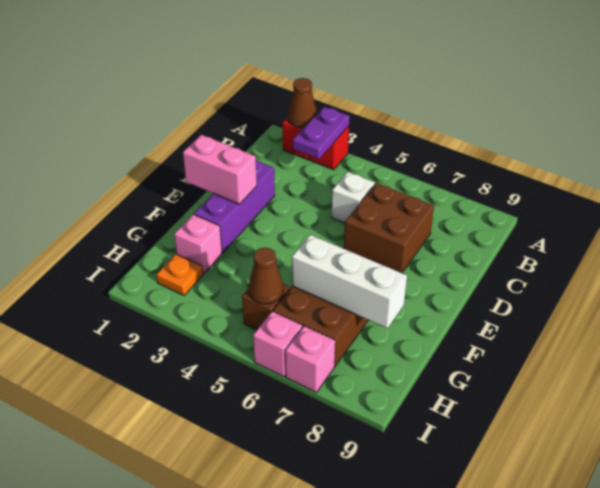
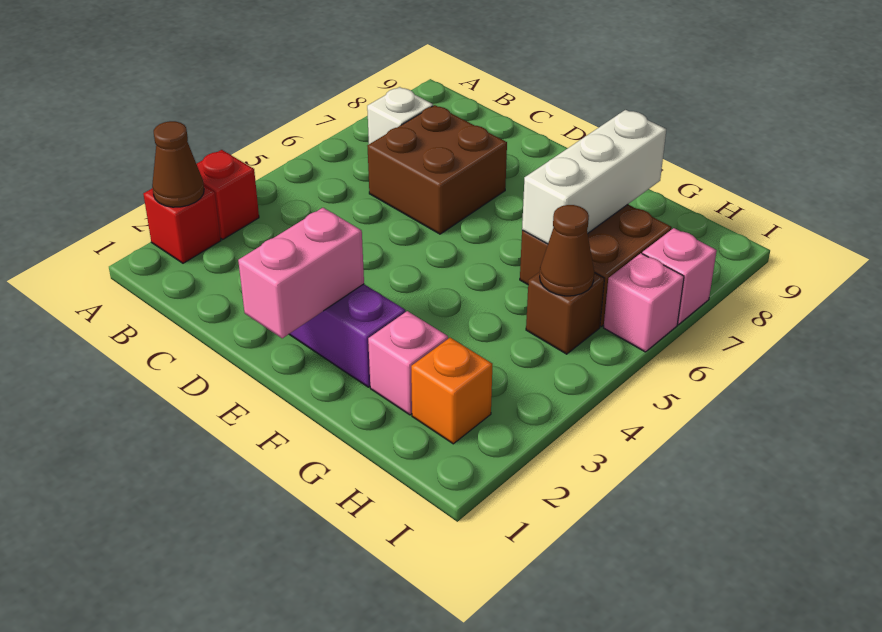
purple plate A3:B3 level 2 -> none
white brick C5 level 1 -> white brick B7 level 1
orange plate H2 level 1 -> orange brick H2 level 1

